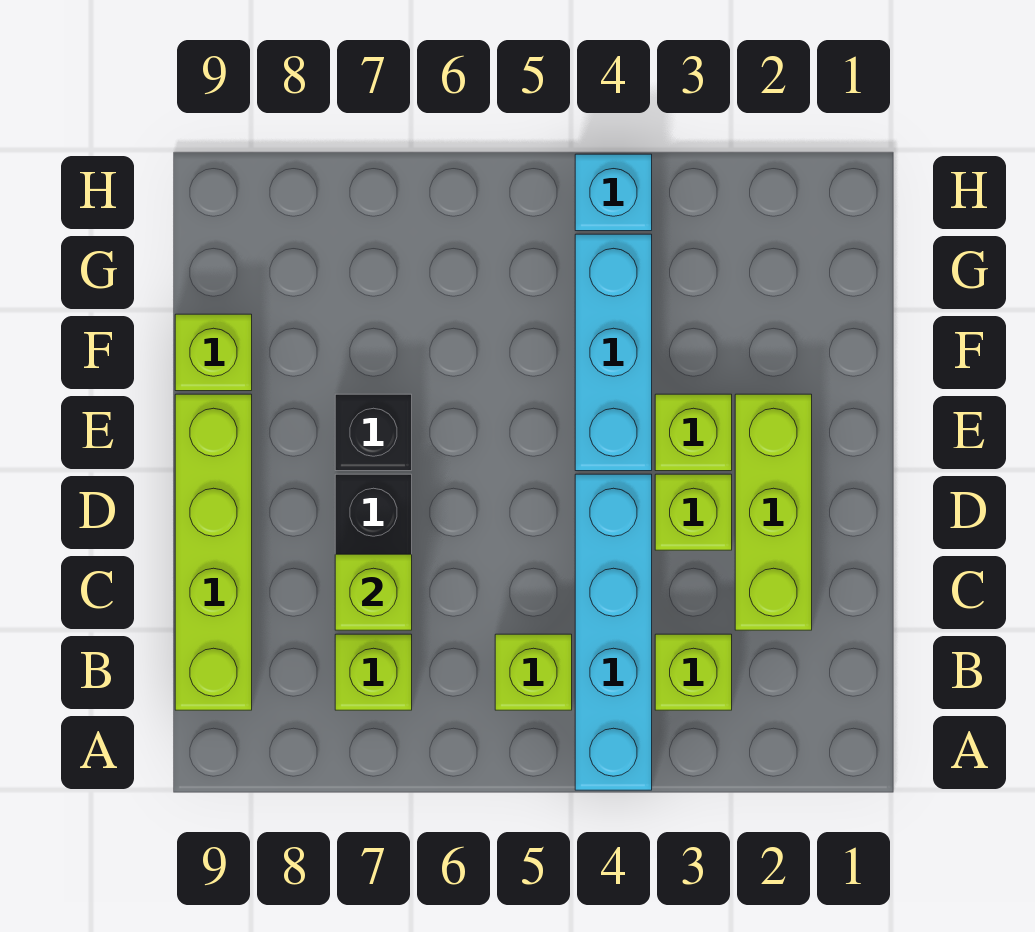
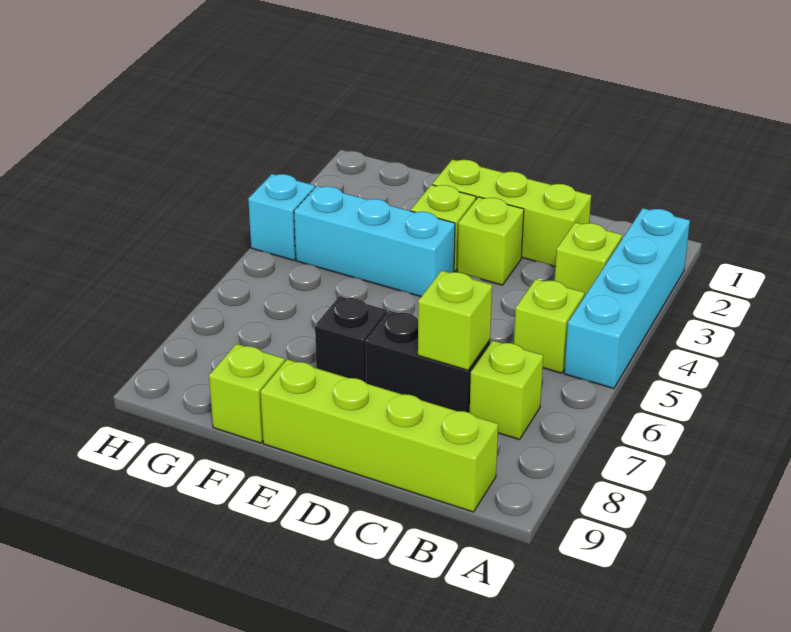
cyan brick A4:D4 level 1 -> cyan brick A2:A5 level 1

